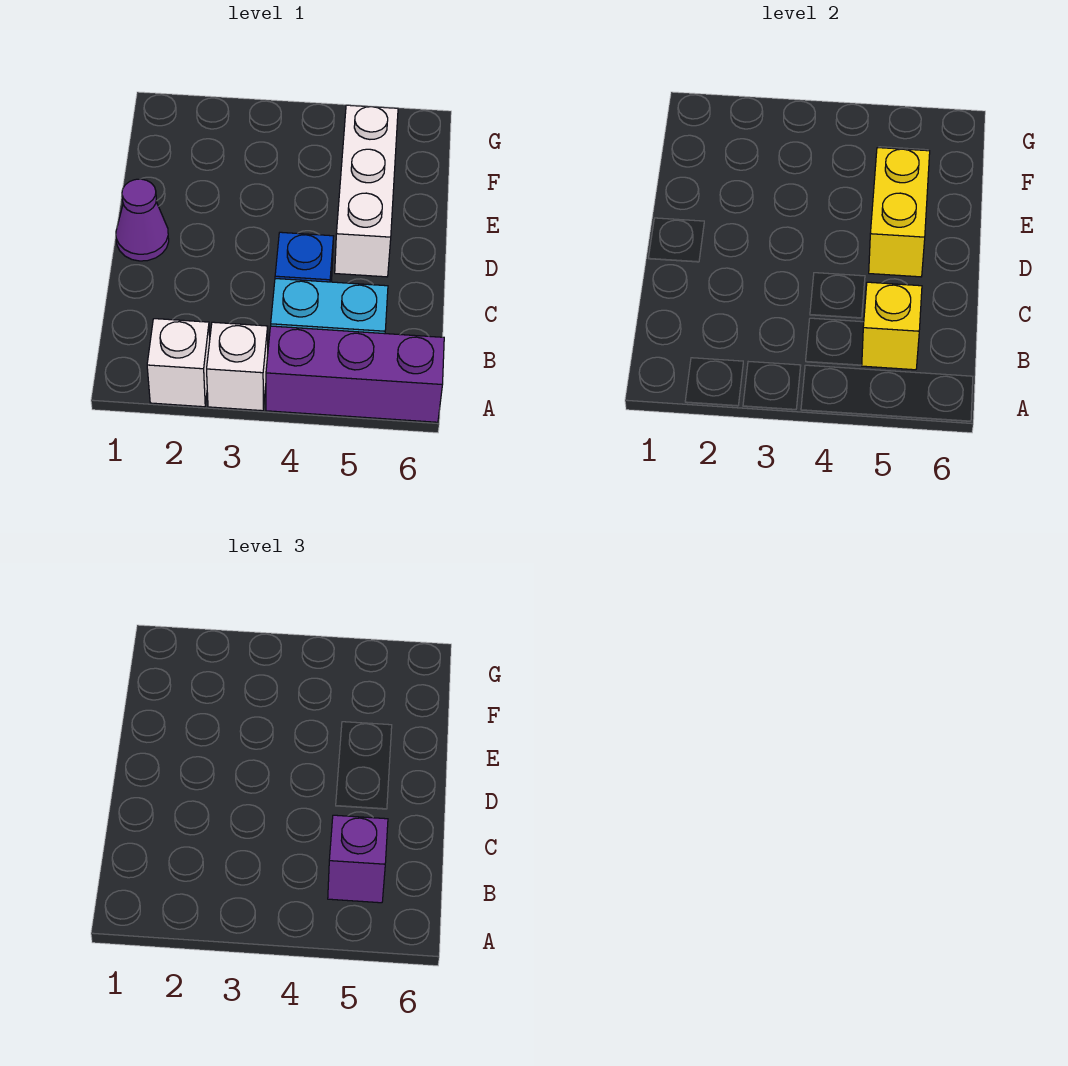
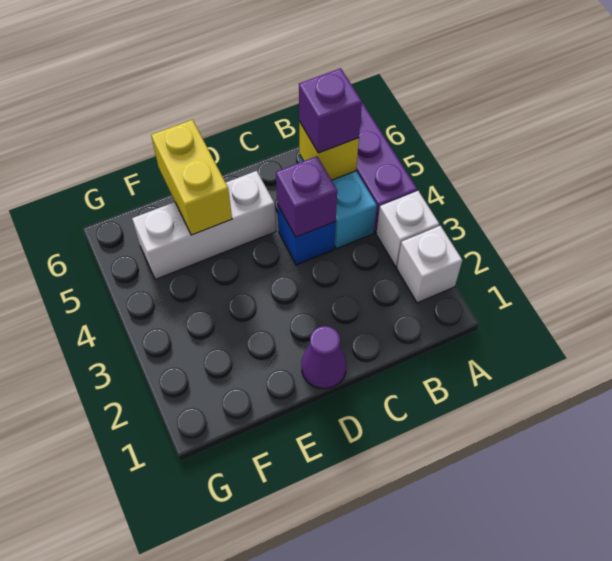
none -> purple brick C4 level 2
yellow brick D5:E5 level 2 -> yellow brick E5:E6 level 2

